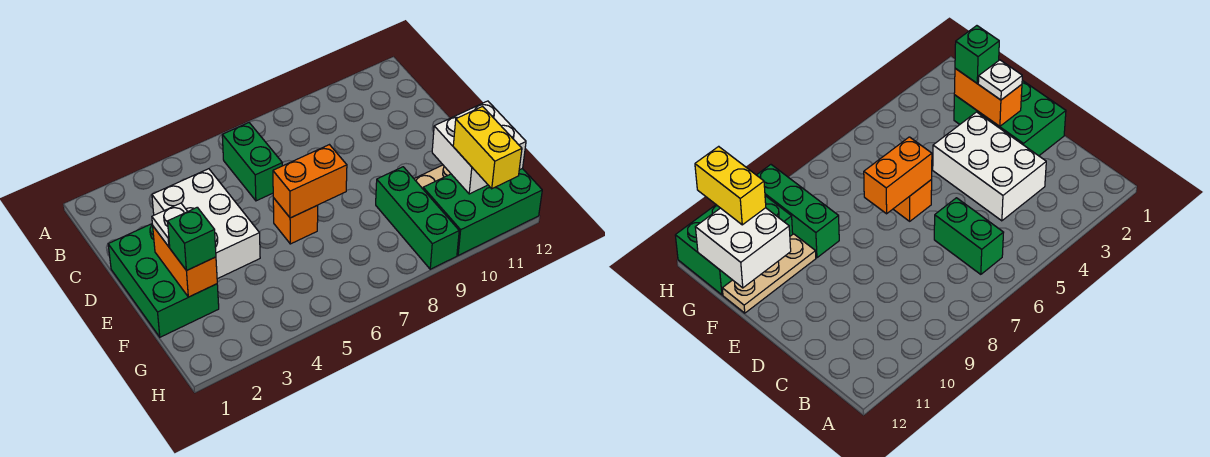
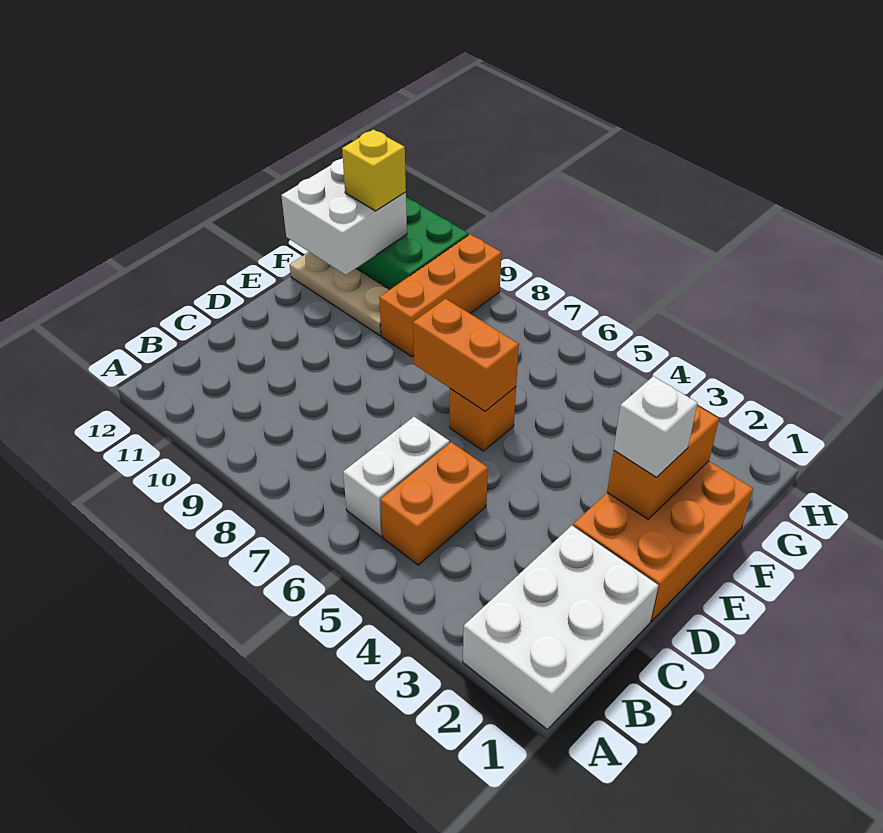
none -> orange brick B5:C5 level 1
green brick B6:C6 level 1 -> white brick B6:C6 level 1
white brick C3:E4 level 1 -> white brick A1:C2 level 1
green brick D1:F2 level 1 -> orange brick D1:F2 level 1
white plate E2 level 3 -> white brick E2 level 3
green brick F2 level 3 -> none
green brick F9:H9 level 1 -> orange brick F9:H9 level 1
yellow brick G11:H11 level 3 -> yellow brick G11 level 3

